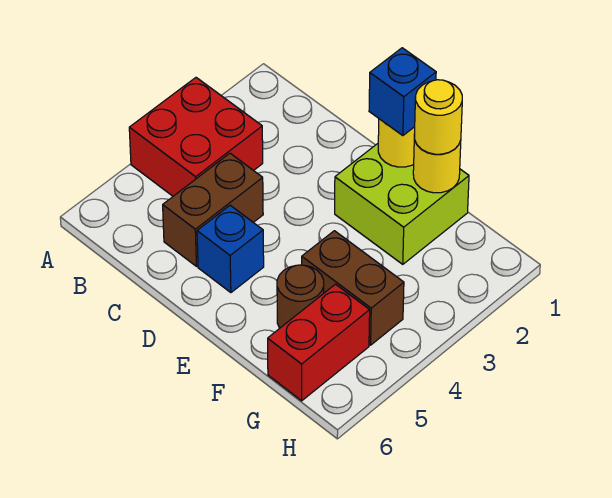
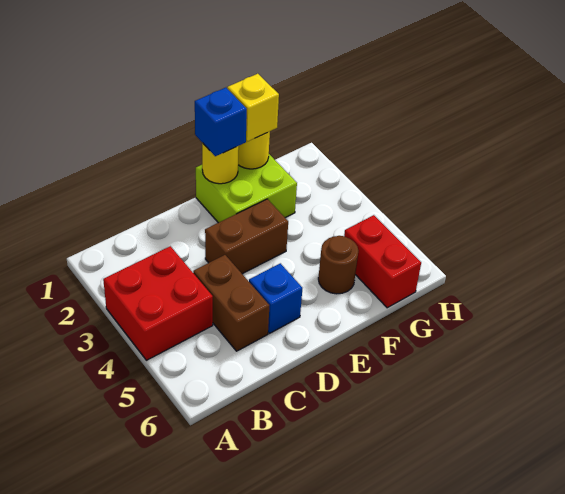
yellow round brick F1 level 3 -> yellow brick F1 level 3
brown brick F4:G4 level 1 -> brown brick D3:E3 level 1

